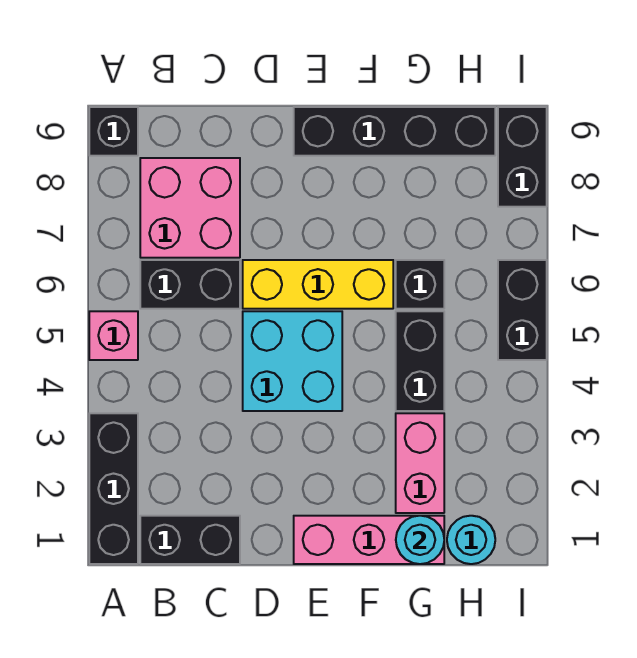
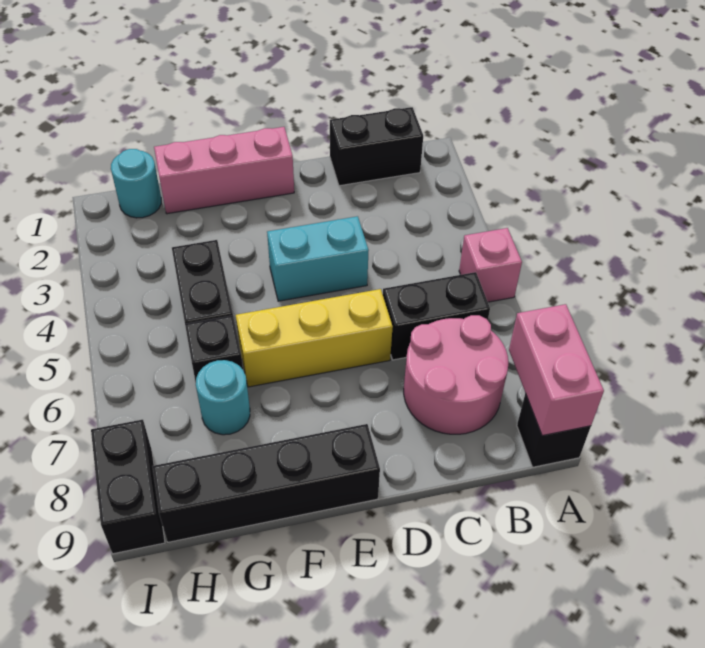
black brick A1:A3 level 1 -> none
pink brick B7:C8 level 1 -> pink round brick B7:C8 level 1
cyan brick D4:E5 level 1 -> cyan brick D4:E4 level 1
cyan round brick G1 level 2 -> cyan round brick G7 level 1
pink brick G2:G3 level 1 -> pink brick A8:A9 level 2
black brick I5:I6 level 1 -> none

